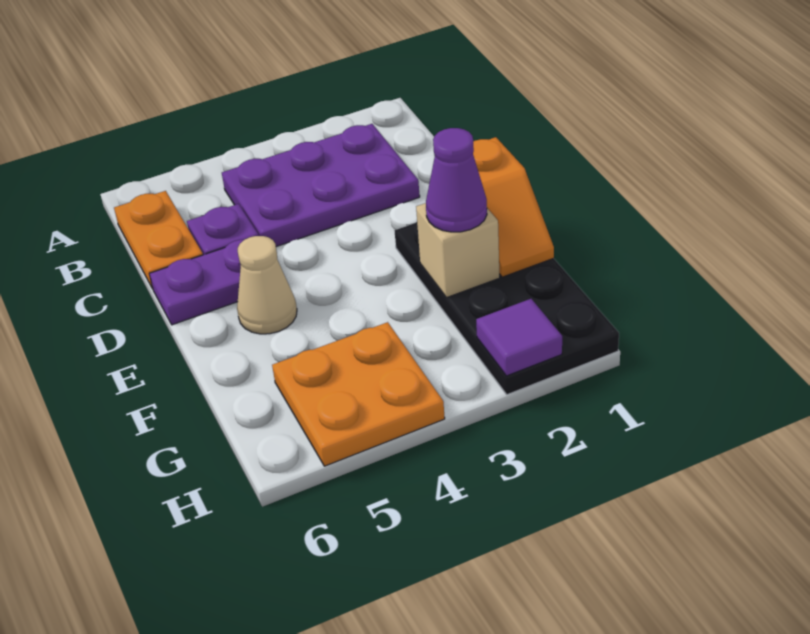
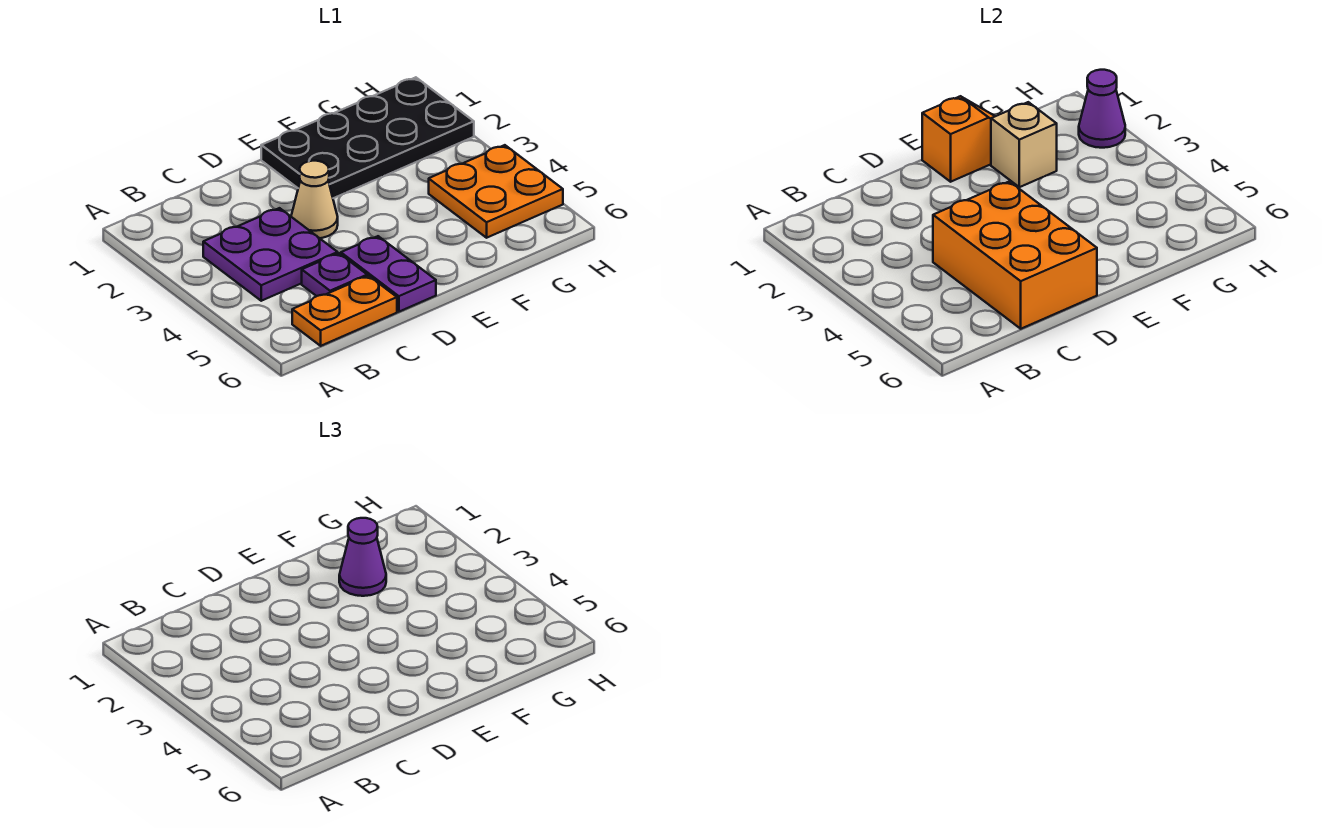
purple plate B2:C4 level 1 -> purple plate B3:C4 level 1
none -> orange brick C4:D6 level 2
tan cone E5 level 1 -> tan cone D3 level 1
purple tile H2 level 2 -> purple cone H2 level 2

